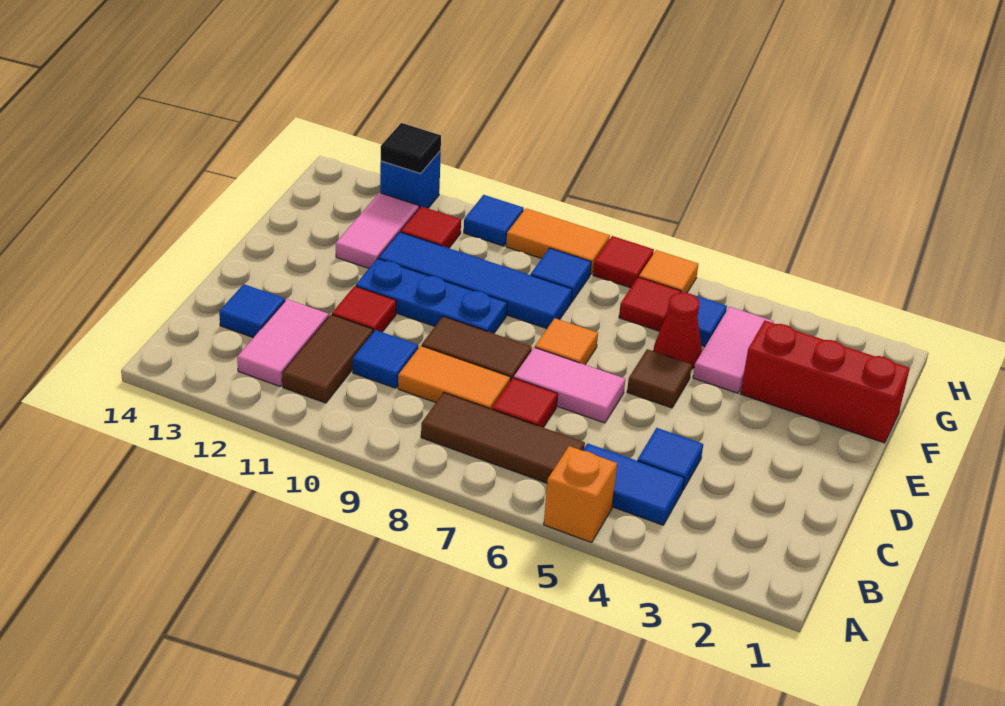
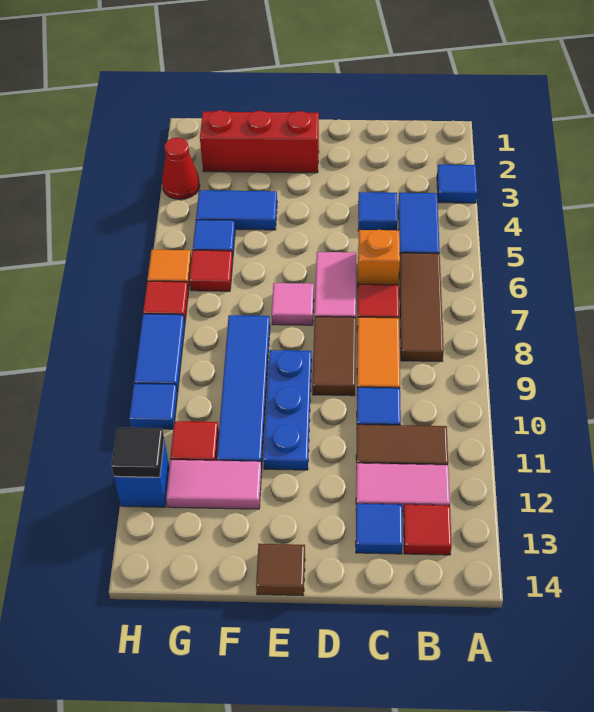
orange brick A5 level 1 -> orange brick C6 level 1
red tile D11 level 1 -> red tile B13 level 1
brown tile E5 level 1 -> brown tile E14 level 1
orange tile E7 level 1 -> pink tile E7 level 1
red brick F1:F3 level 1 -> red brick E2:G2 level 1
pink tile F4:G4 level 1 -> blue tile F4:G4 level 1
red cone F5 level 1 -> red cone H3 level 1
blue tile G8 level 1 -> blue tile A3 level 1
orange tile H8:H9 level 1 -> blue tile H8:H9 level 1

